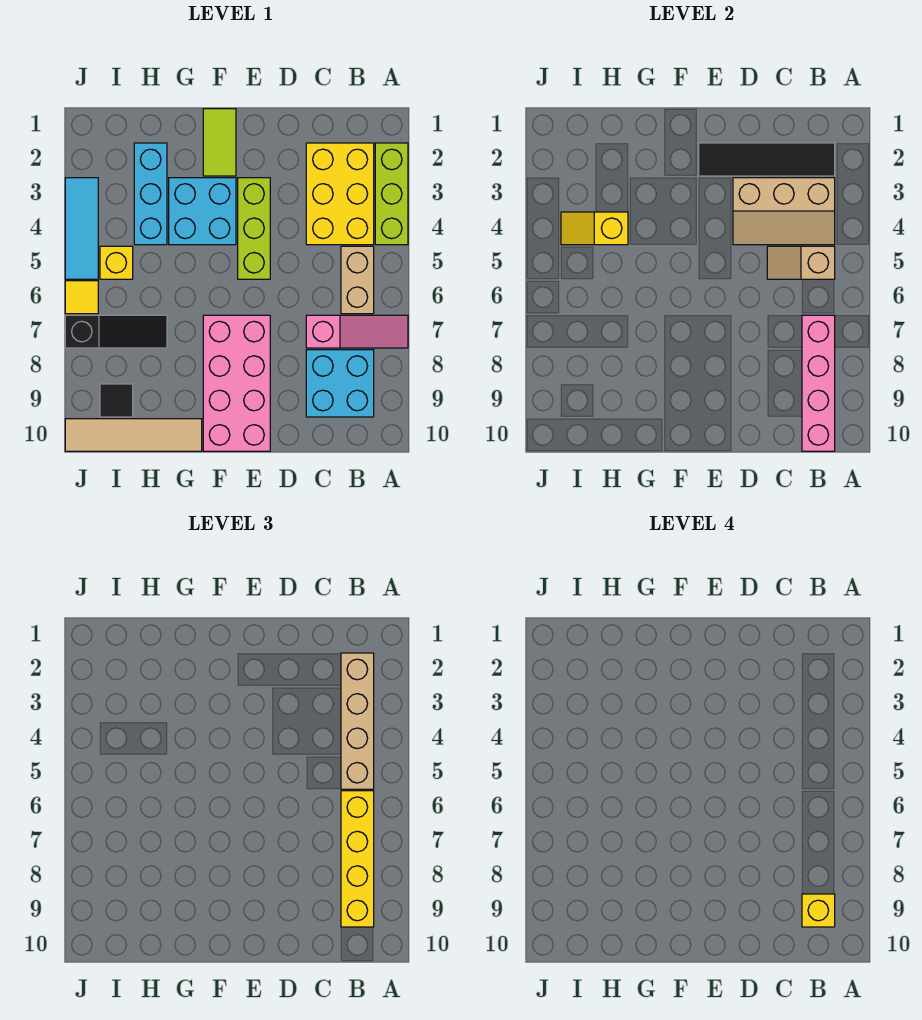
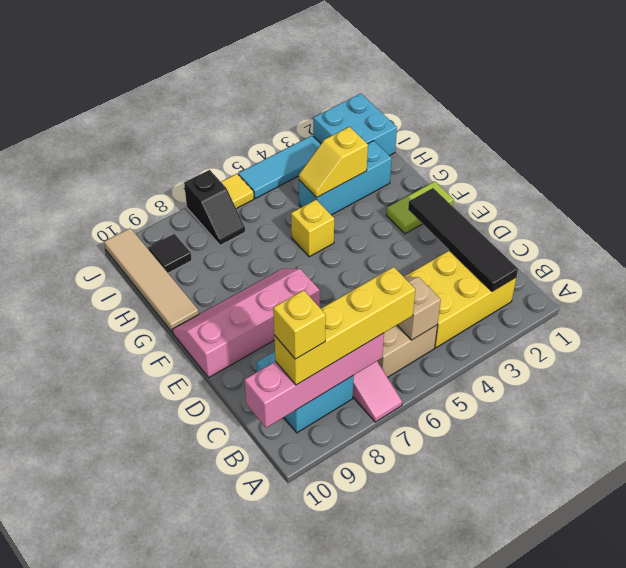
lime brick A2:A4 level 1 -> none
tan brick B2:B5 level 3 -> none
tan slope B3:D4 level 2 top 3 -> none
lime brick E3:E5 level 1 -> none
pink brick E7:F10 level 1 -> pink slope E7:F10 level 1 top E
cyan brick F3:G4 level 1 -> cyan brick I1:J2 level 1
yellow slope H4:I4 level 2 top H -> yellow slope H3:H4 level 2 top 3
black slope H7:J7 level 1 top J -> black slope I7:J7 level 1 top J
yellow brick I5 level 1 -> yellow brick G5 level 1

